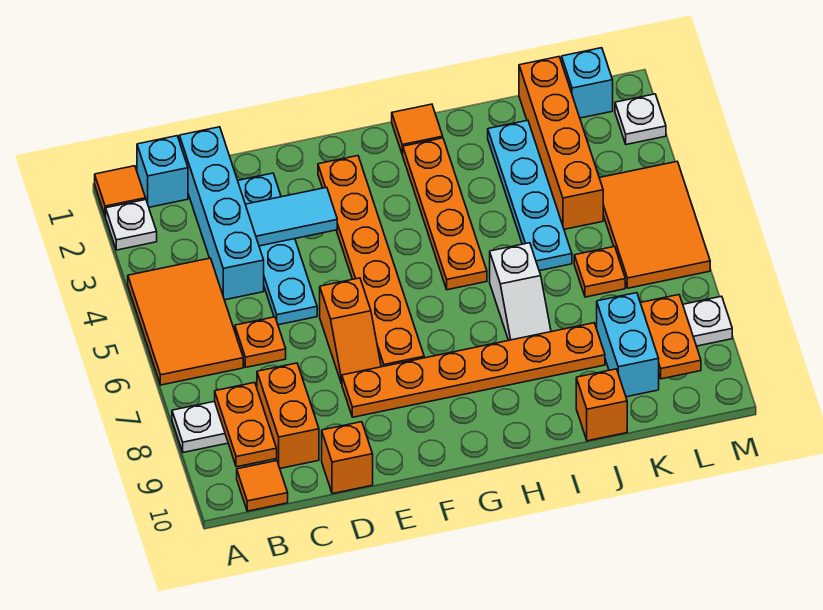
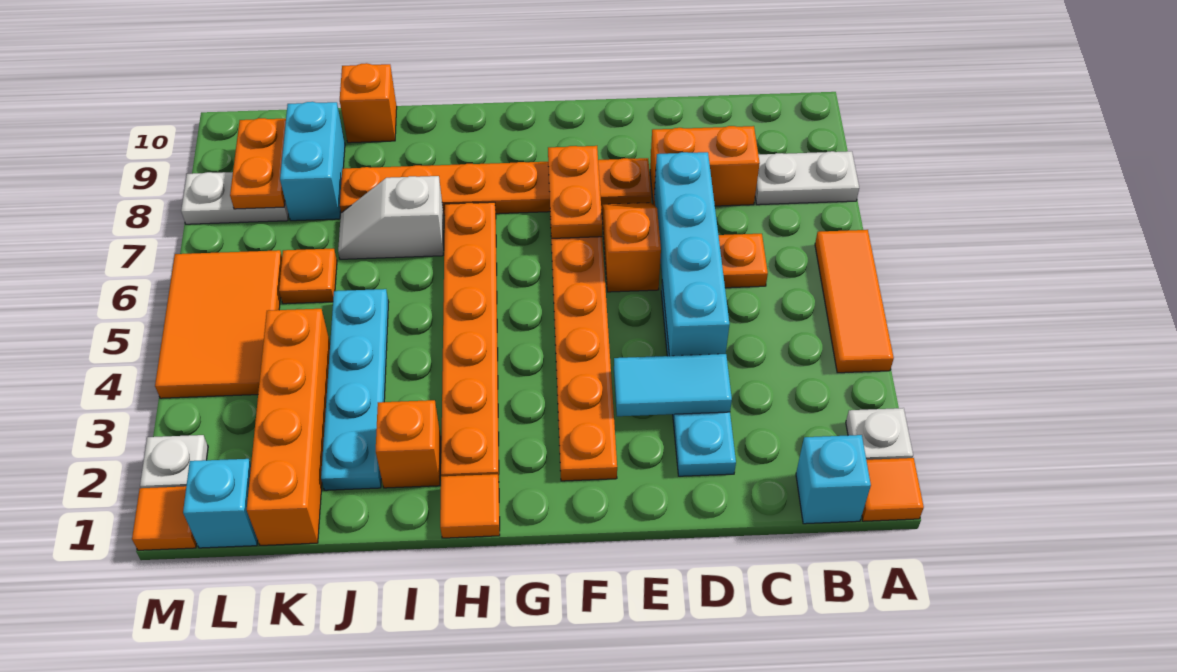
orange tile A4:B6 level 1 -> orange tile A4:A6 level 1
orange plate B8:B9 level 2 -> orange plate F7:F8 level 2
orange tile B10 level 1 -> orange tile M1 level 1
cyan brick C1:C4 level 1 -> cyan brick D4:D7 level 2
orange brick C8:C9 level 1 -> orange brick C8:D8 level 1
orange brick D10 level 1 -> orange brick I2 level 1
orange plate H2:H5 level 1 -> orange plate H2:H7 level 1
white slope I6:I7 level 1 top 6 -> white slope I7:J7 level 1 top I

